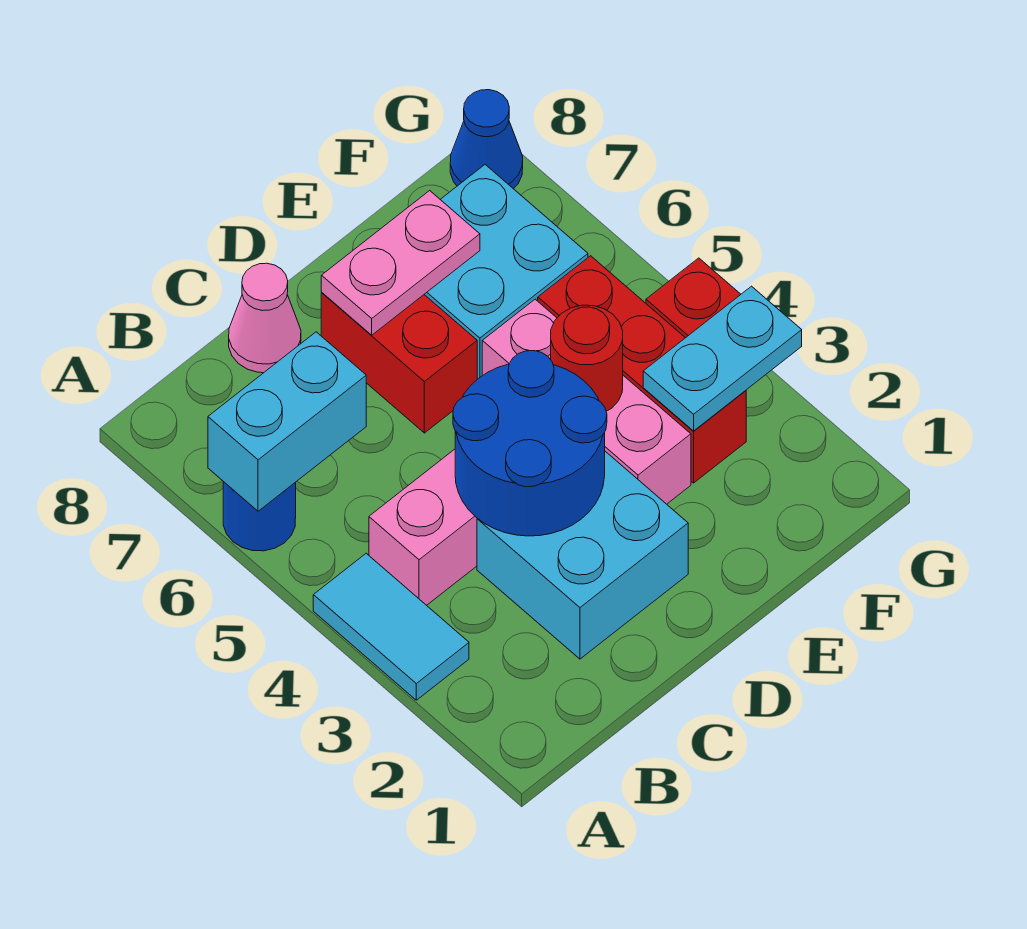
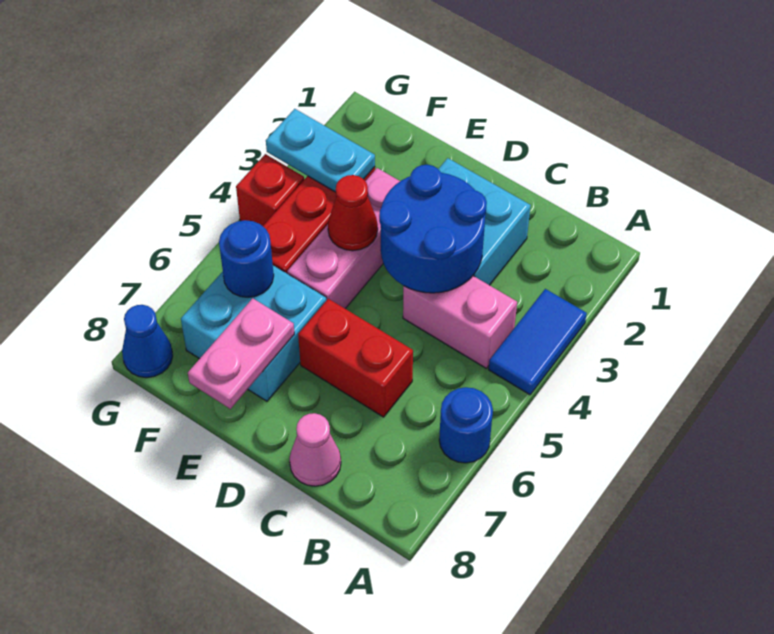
cyan tile A3:A4 level 1 -> blue tile A3:A4 level 1
cyan brick A6:B6 level 2 -> none
red brick D6:D7 level 1 -> red brick C6:D6 level 1
pink plate D7:E7 level 2 -> pink plate E7:E8 level 2
red round brick E4 level 2 -> red cone E4 level 2
none -> blue round brick F6 level 2

